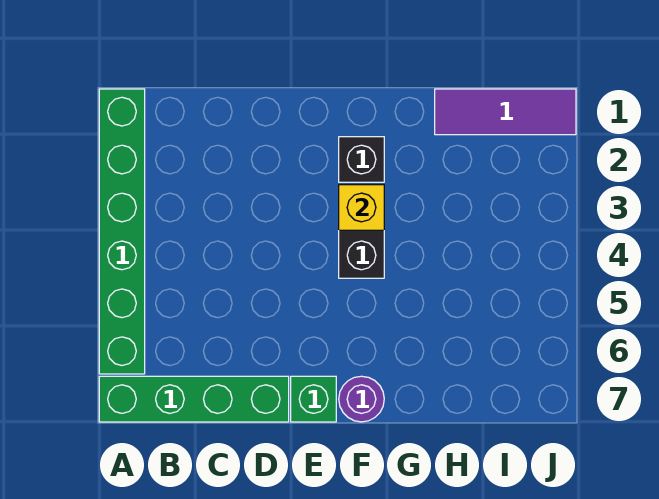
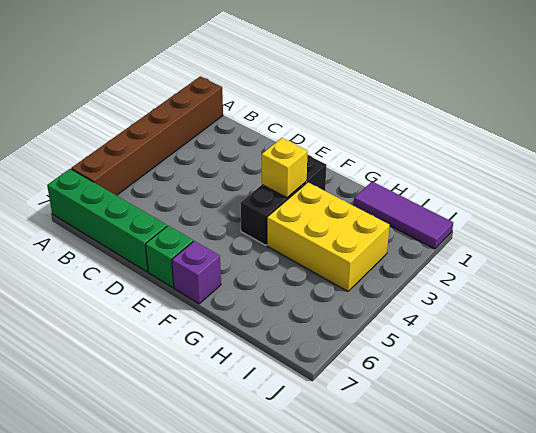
green brick A1:A6 level 1 -> brown brick A1:A6 level 1
purple round brick F7 level 1 -> purple brick F7 level 1
none -> yellow brick G3:I4 level 1

